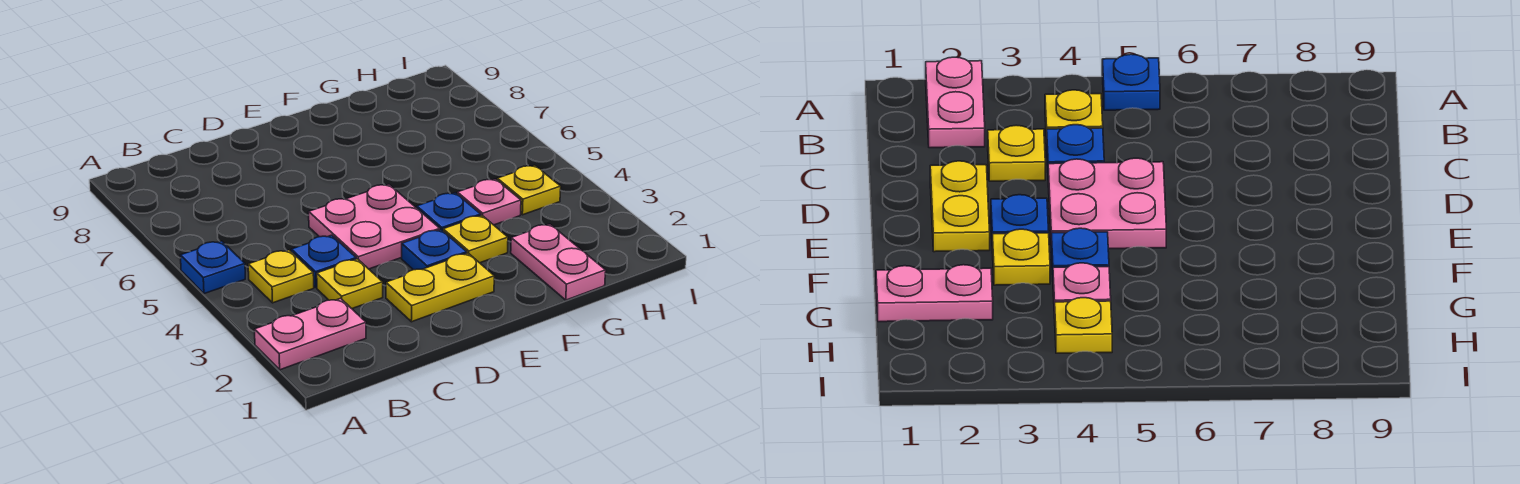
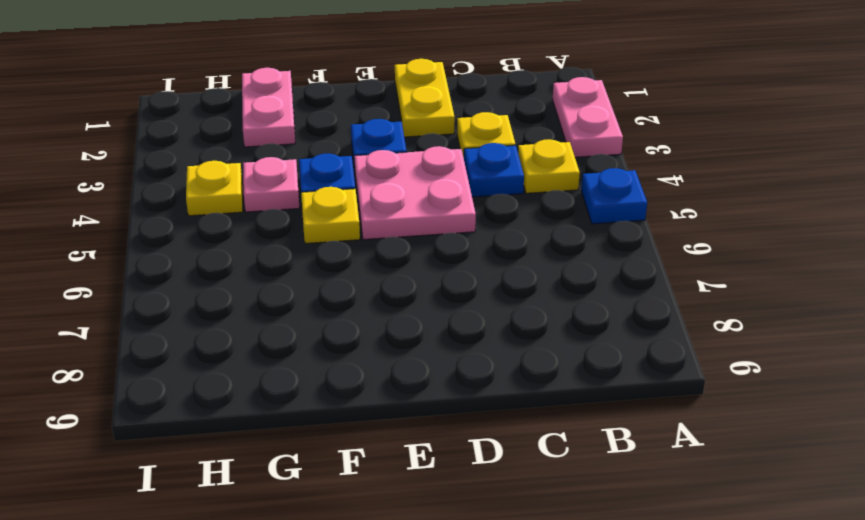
pink plate A2:B2 level 1 -> pink plate A2:A3 level 1
yellow plate D2:E2 level 1 -> yellow plate D1:D2 level 1
yellow plate F3 level 1 -> yellow plate F5 level 1

